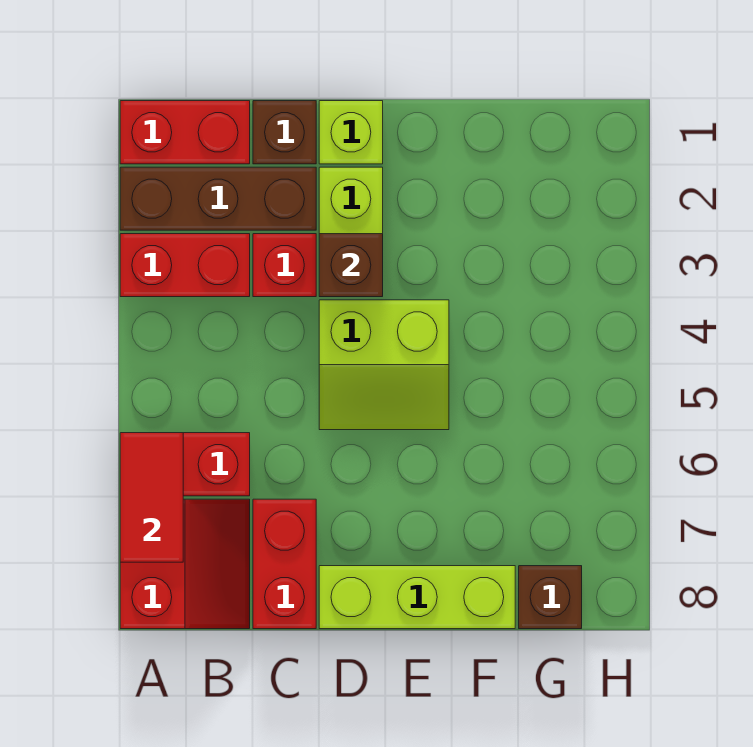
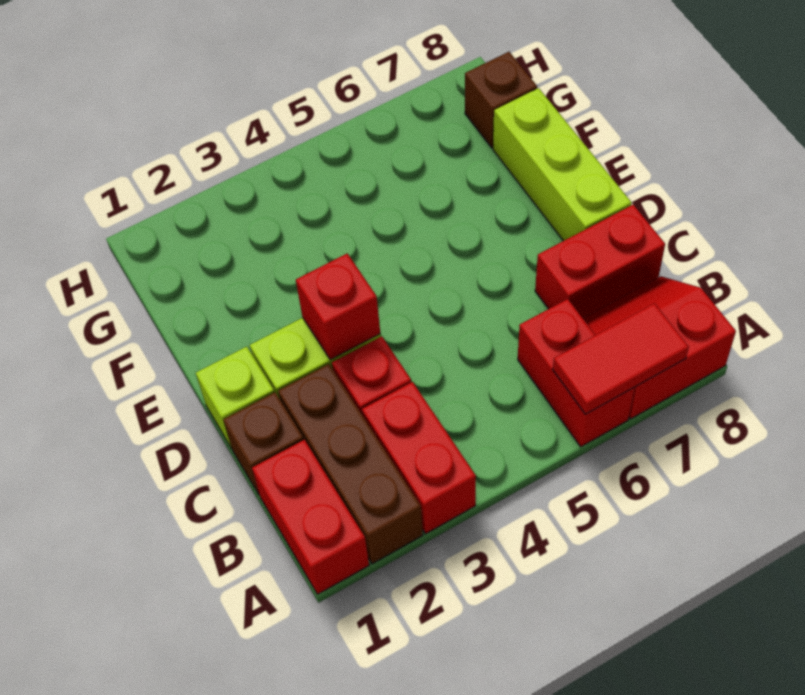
brown brick D3 level 2 -> red brick D3 level 2
lime slope D4:E5 level 1 top 4 -> none

